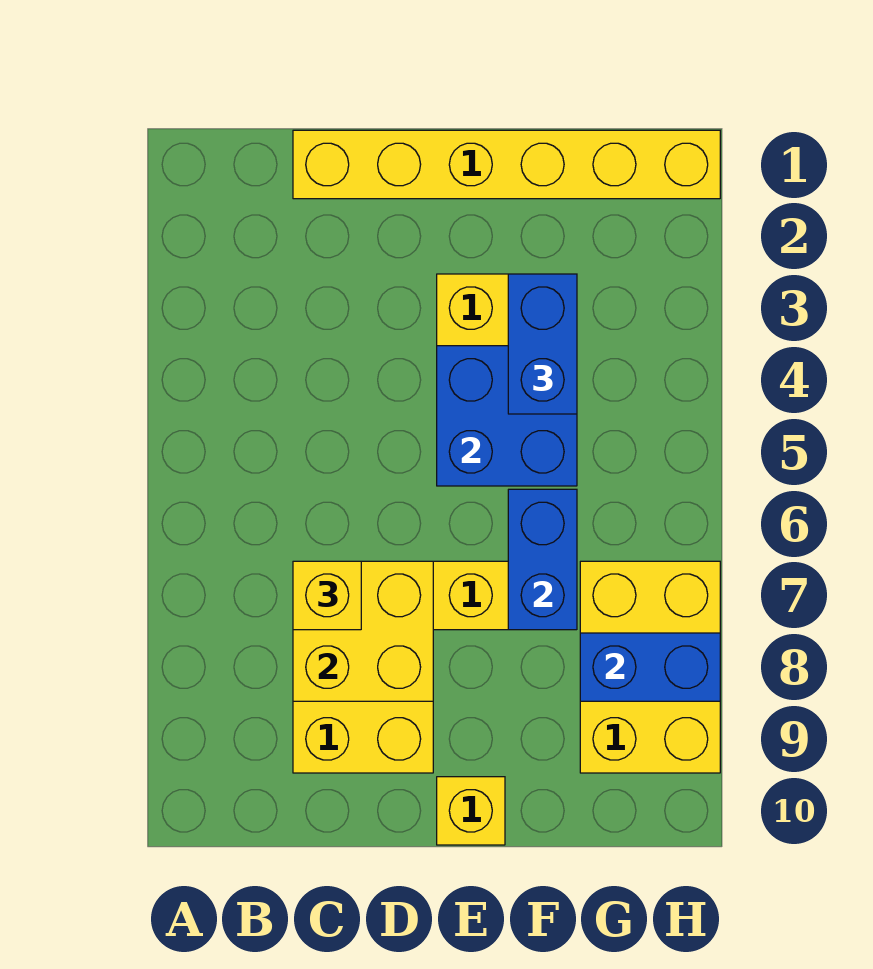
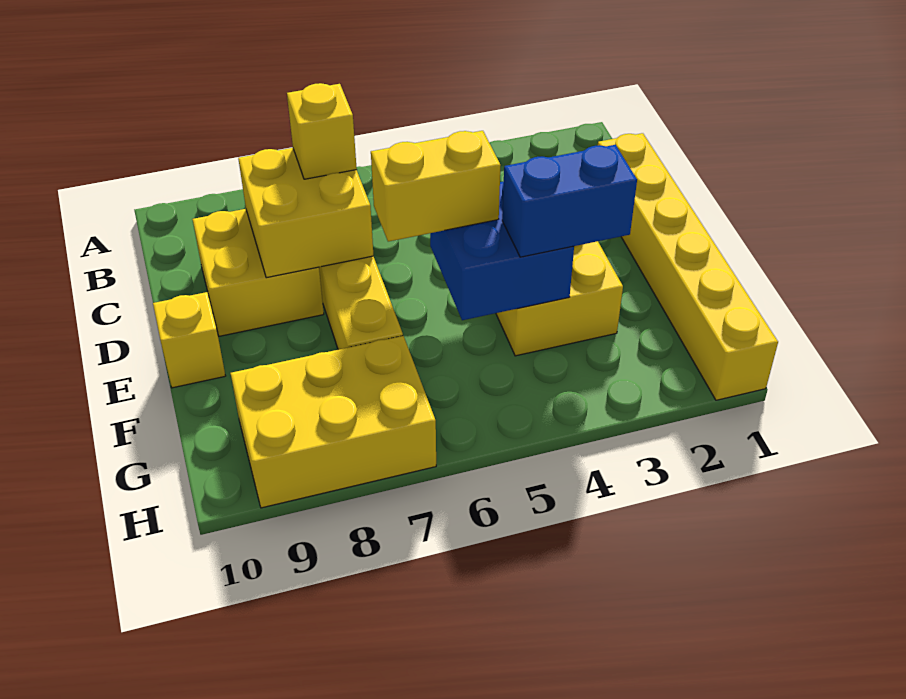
none -> yellow brick E5:E6 level 3
blue brick F6:F7 level 2 -> none
blue brick G8:H8 level 2 -> none

